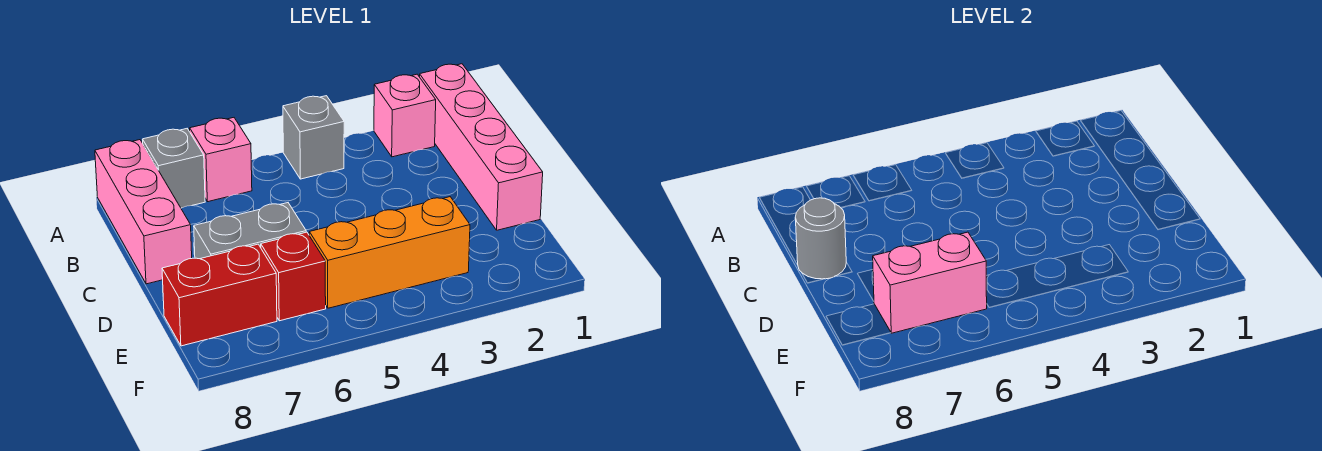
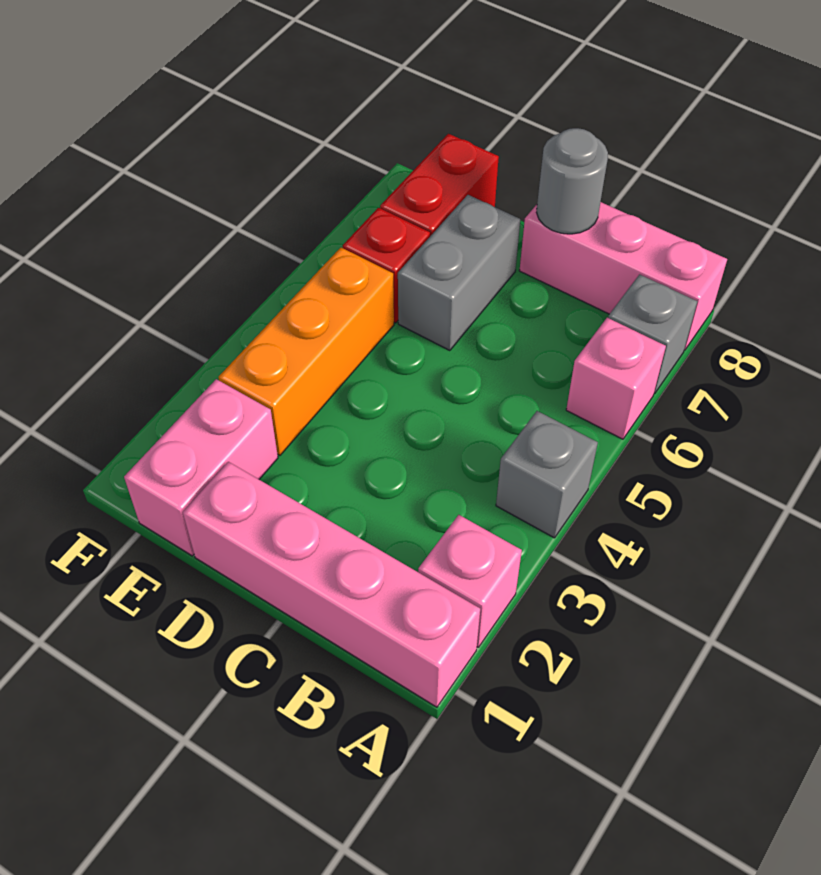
pink brick E6:E7 level 2 -> pink brick E1:E2 level 1

